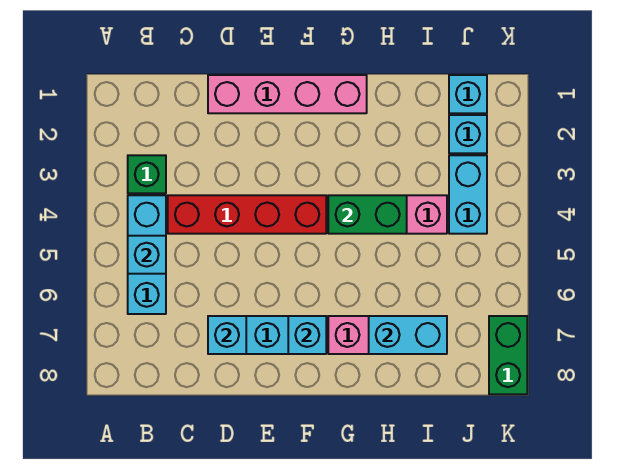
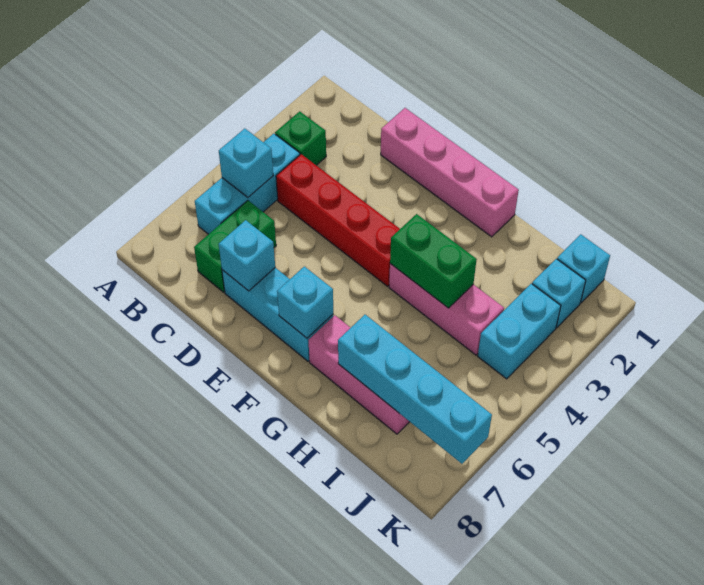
cyan brick H7:I7 level 2 -> cyan brick H7:K7 level 2
green brick K7:K8 level 1 -> green brick C6:C7 level 1

